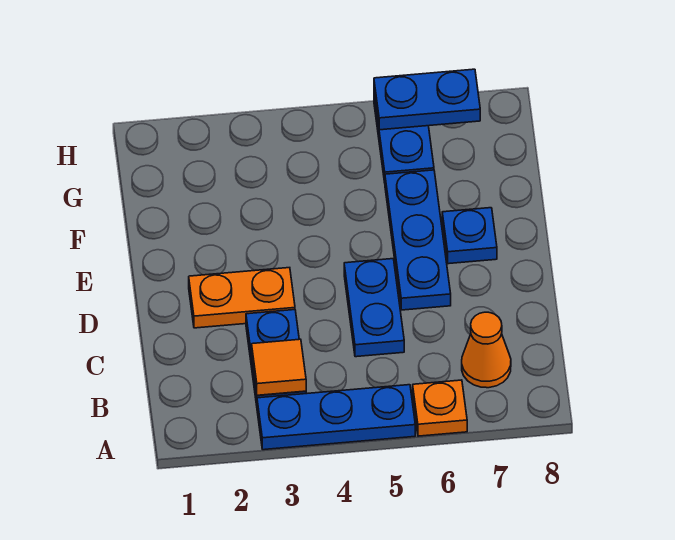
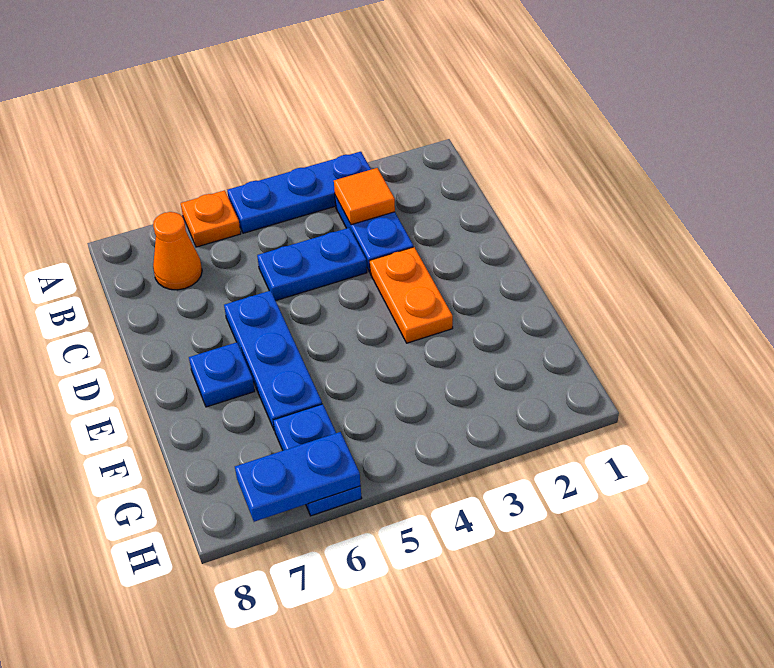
blue plate C5:D5 level 1 -> blue plate C4:C5 level 1
orange plate D2:D3 level 1 -> orange plate D3:E3 level 1

